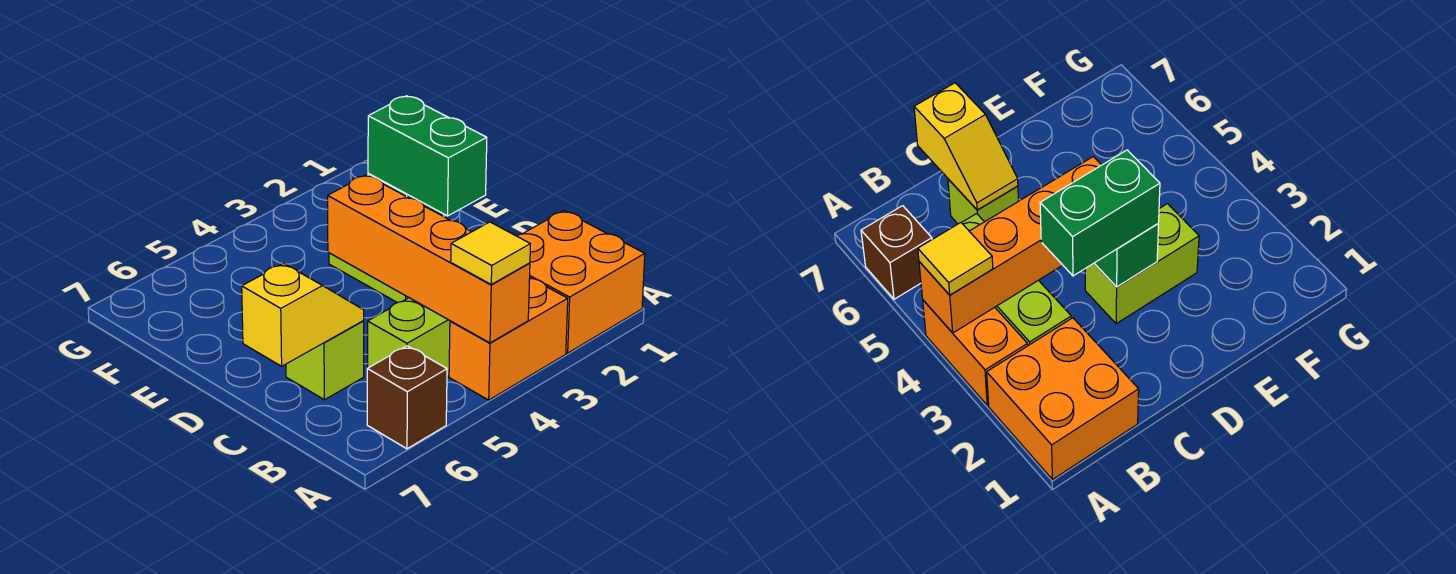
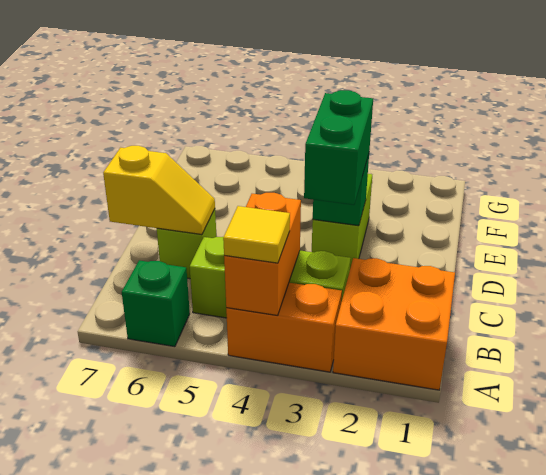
orange brick A4:D4 level 2 -> orange brick A4:B4 level 2
brown brick A6 level 1 -> green brick A6 level 1

